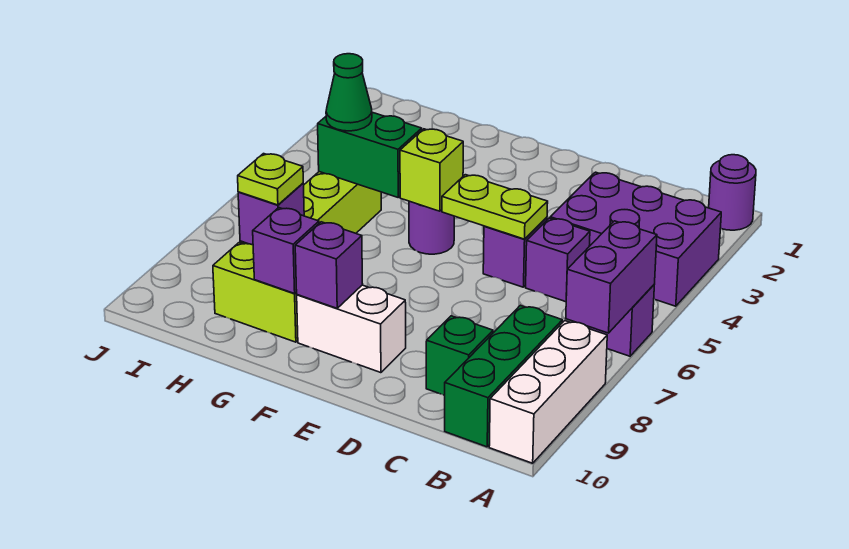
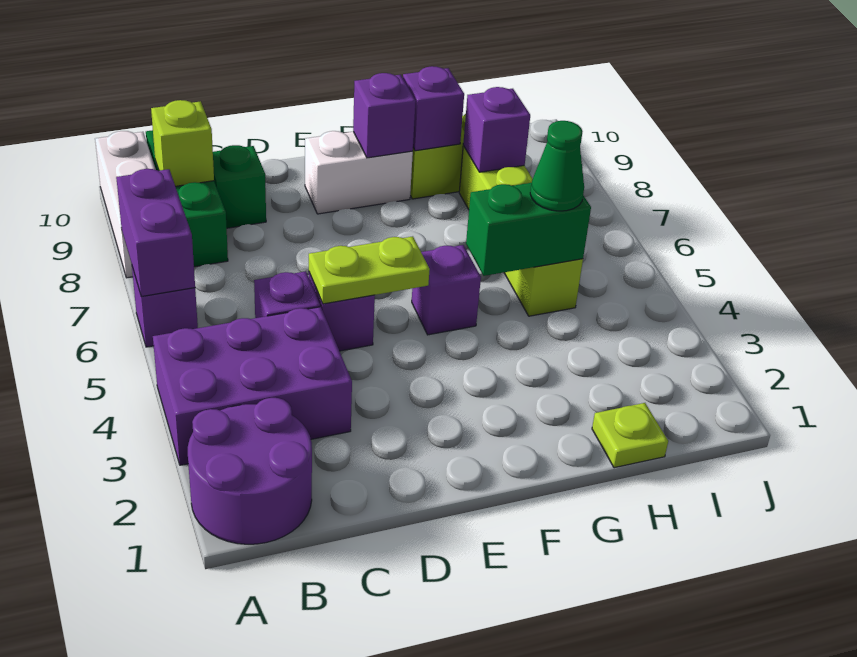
purple round brick A1 level 1 -> purple round brick A1:B2 level 1
purple round brick F5 level 1 -> purple brick F5 level 1
lime brick F5 level 2 -> lime brick B9 level 2
lime plate H8 level 3 -> lime plate H1 level 1

